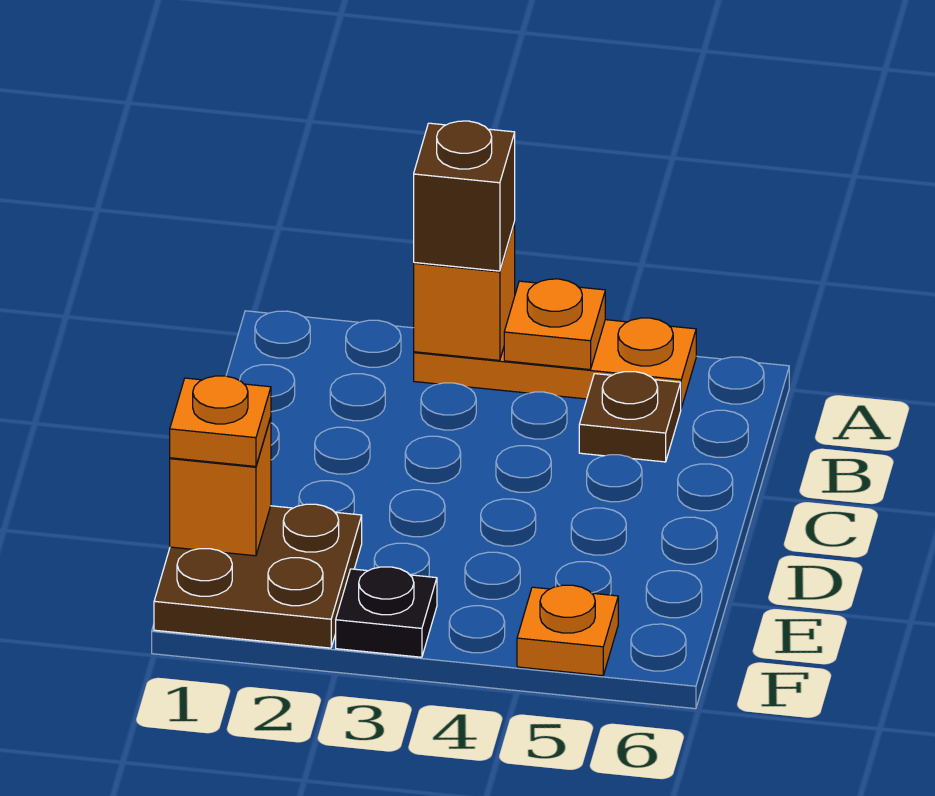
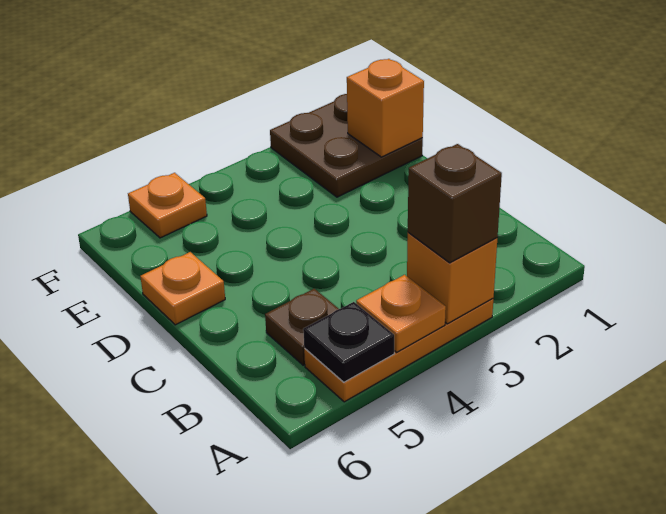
orange plate E1 level 3 -> orange plate D6 level 1
black plate F3 level 1 -> black plate A5 level 2

